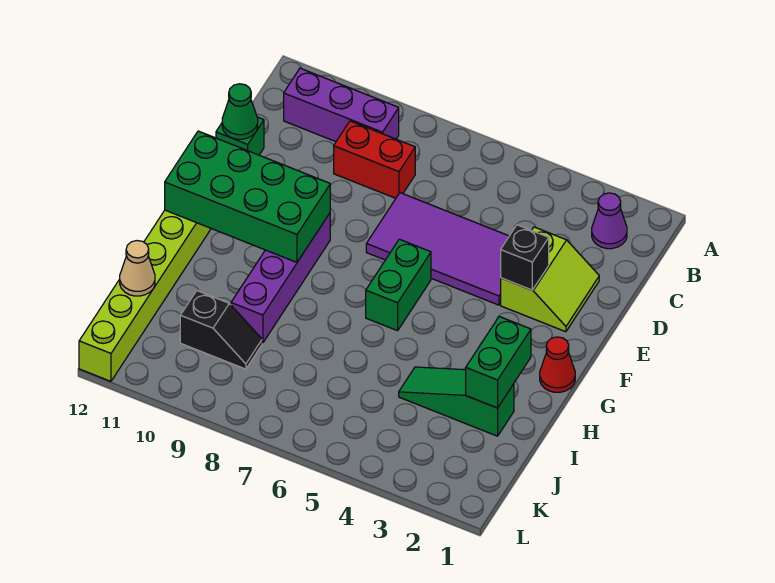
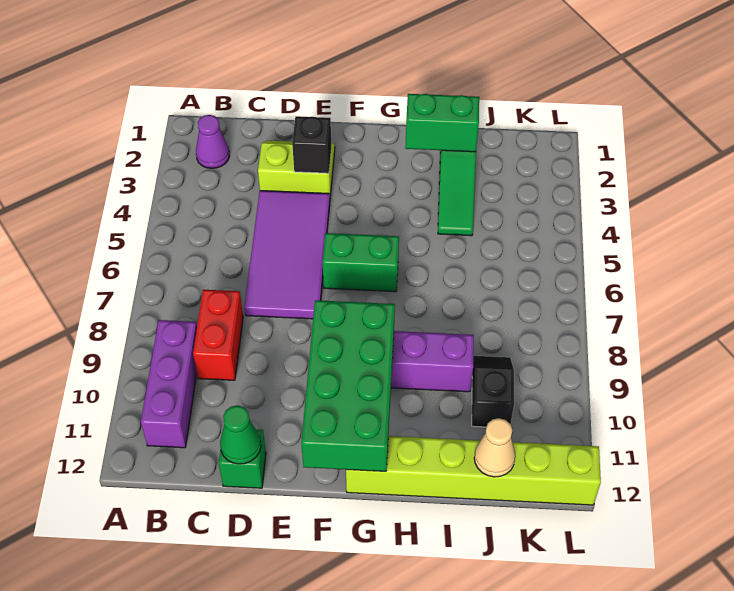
red cone G1 level 1 -> none

